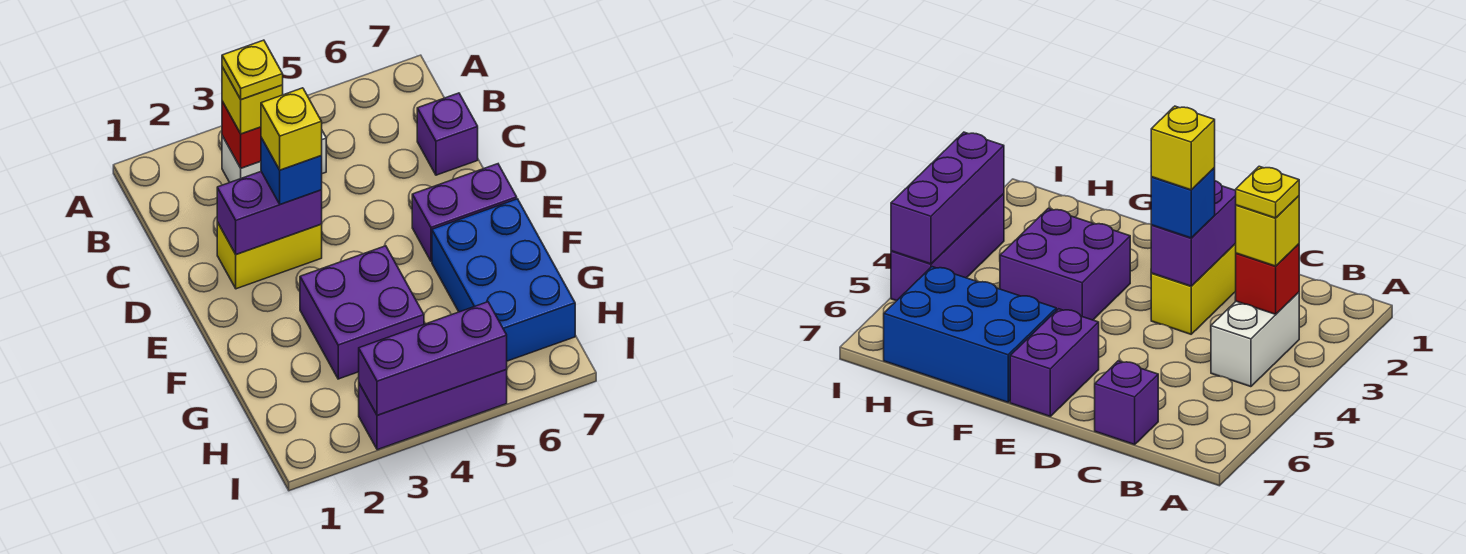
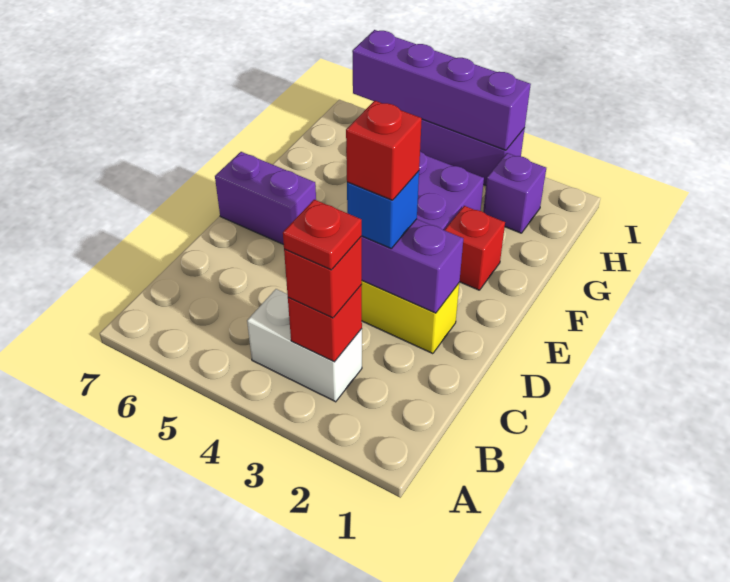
yellow brick B3 level 3 -> red brick B3 level 3
yellow plate B3 level 4 -> red plate B3 level 4
purple brick C7 level 1 -> purple brick H2 level 1
yellow brick D3 level 4 -> red brick D3 level 4
none -> red brick F2 level 1
blue brick F6:H7 level 1 -> none
purple brick I3:I5 level 2 -> purple brick I3:I6 level 2

